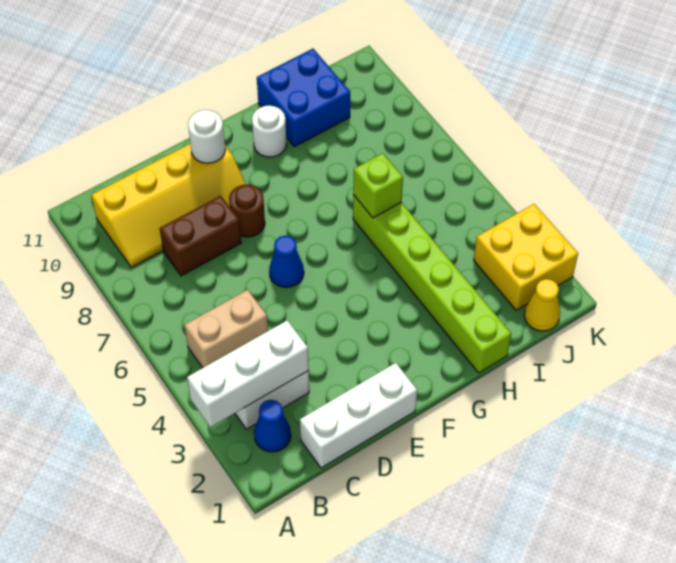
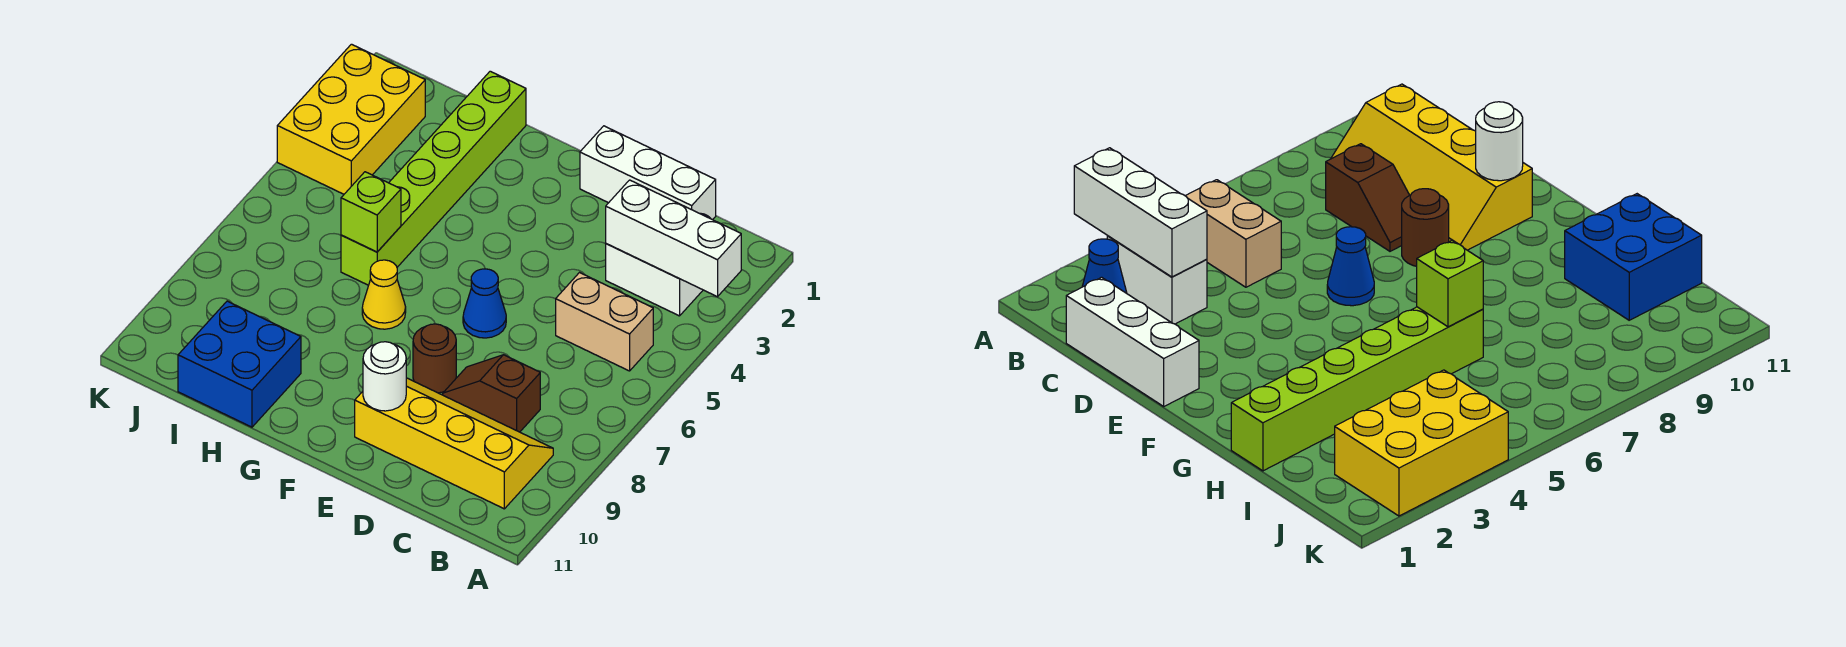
brown brick C8:D8 level 1 -> brown slope C8:D8 level 1 top C
white round brick G10 level 1 -> none
yellow cone J1 level 1 -> yellow cone G7 level 1
yellow brick J2:K3 level 1 -> yellow brick J2:K4 level 1

